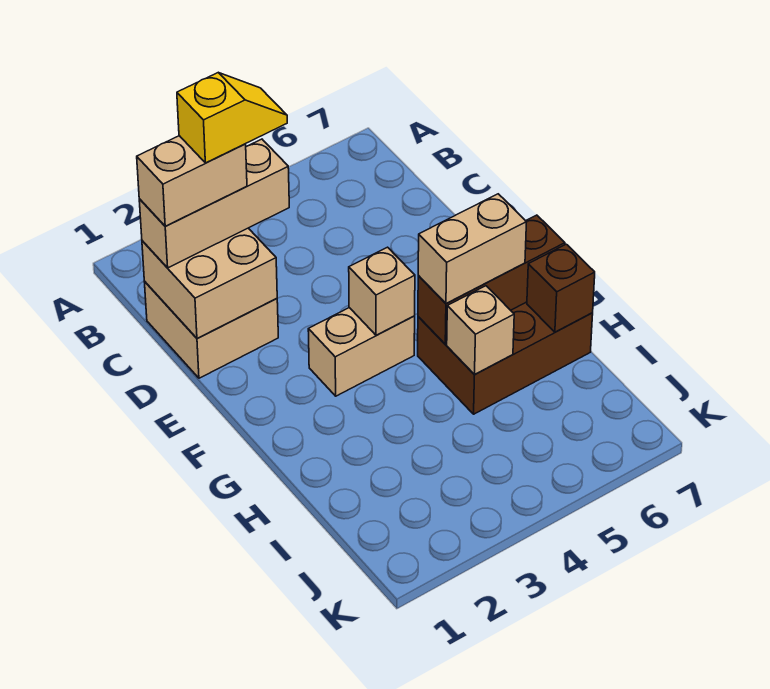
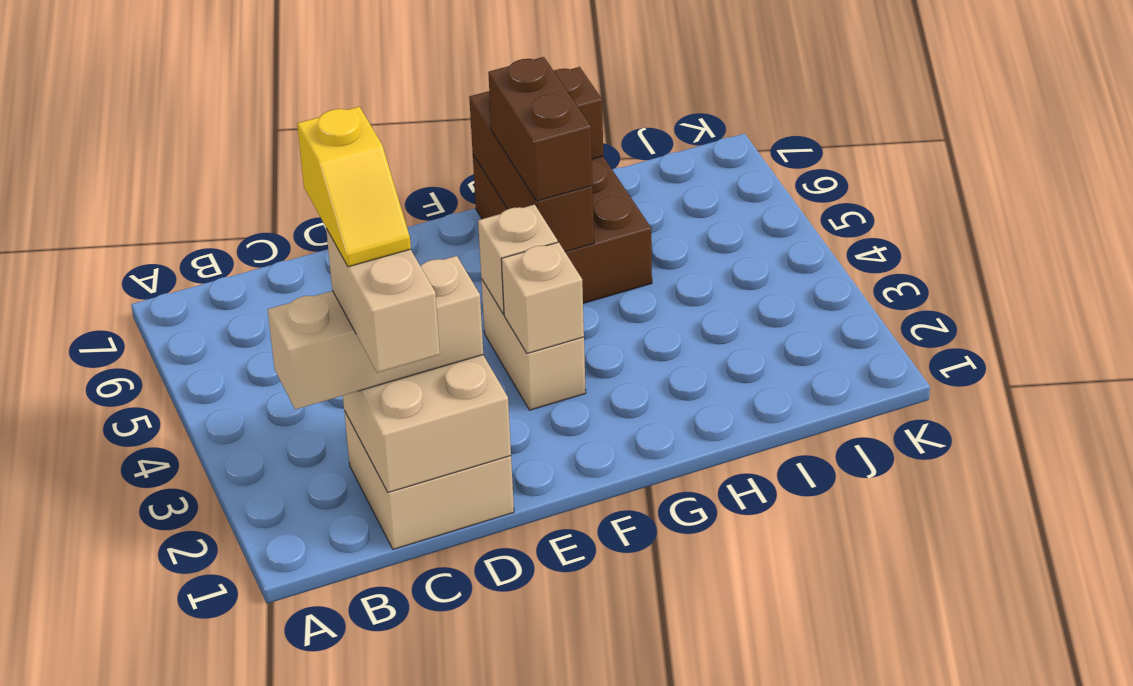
tan brick C1:C3 level 3 -> tan brick B2:D2 level 3
yellow slope C2:C3 level 5 top 2 -> yellow slope C2:C3 level 5 top 3
tan brick G5:G6 level 3 -> brown brick G5:G6 level 3
tan brick H5 level 2 -> tan brick F3 level 2

